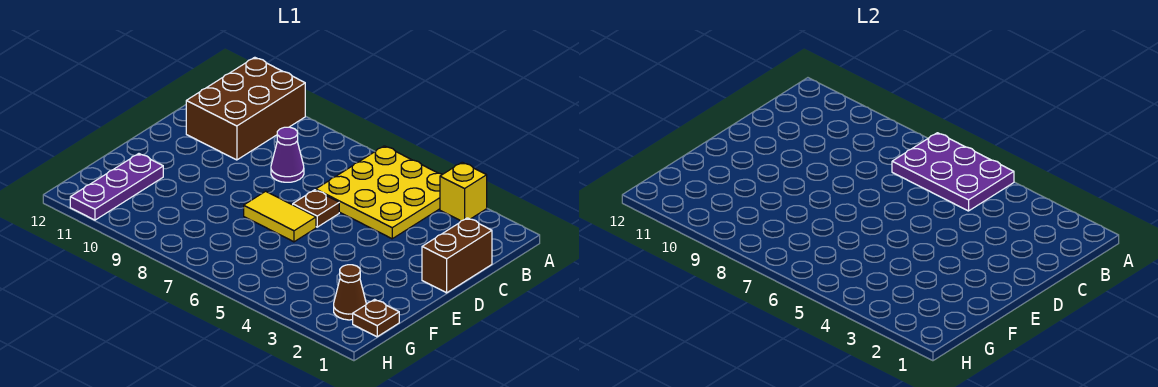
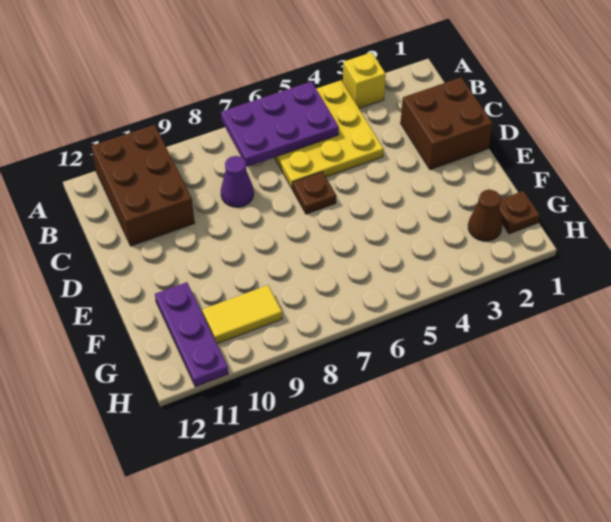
brown brick C1:D1 level 1 -> brown brick C1:D2 level 1
yellow tile E6:E7 level 1 -> yellow tile G9:G10 level 1

